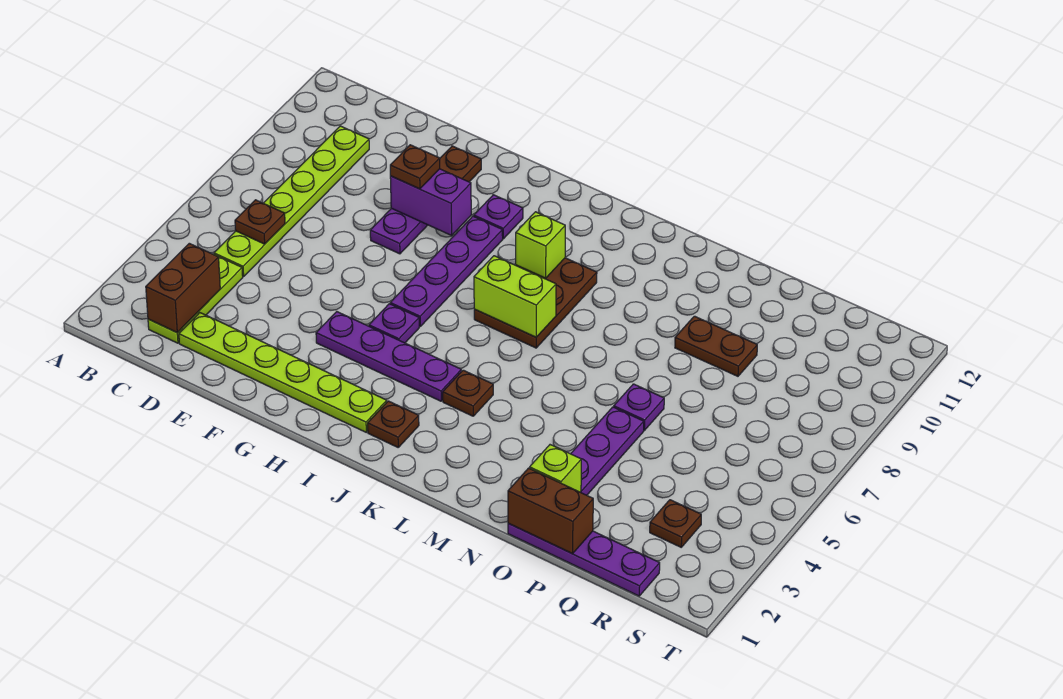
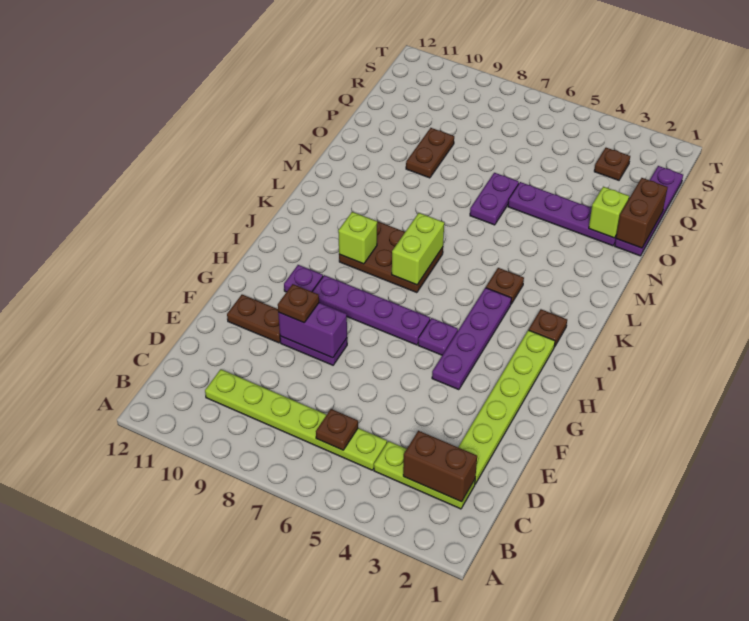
purple brick F9:G9 level 2 -> purple brick F8:F9 level 2
purple plate O6 level 1 -> purple plate N6:O6 level 1

